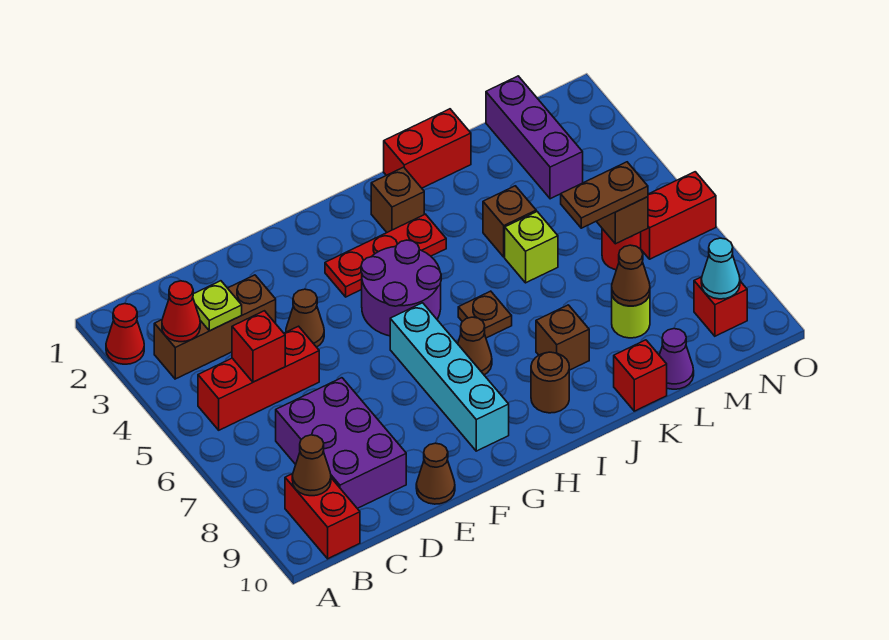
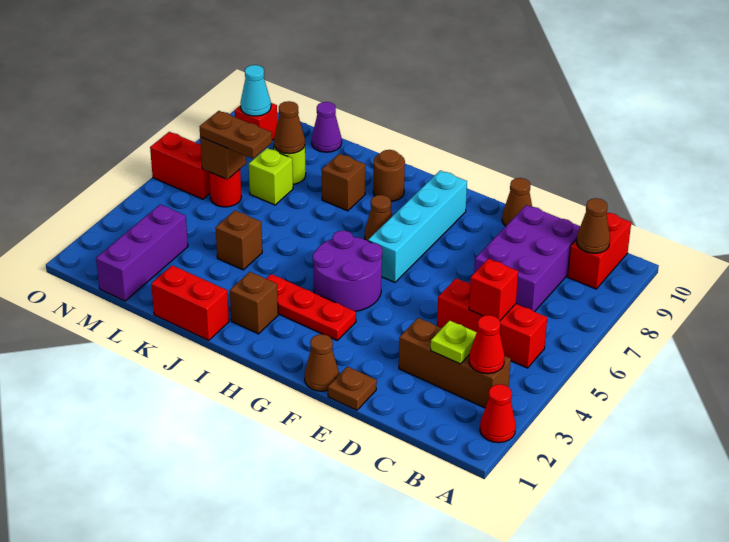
brown cone E4 level 1 -> brown cone F1 level 1
brown plate I6 level 1 -> brown plate E1 level 1
lime brick K5 level 1 -> lime brick L7 level 1
red brick K10 level 1 -> none

